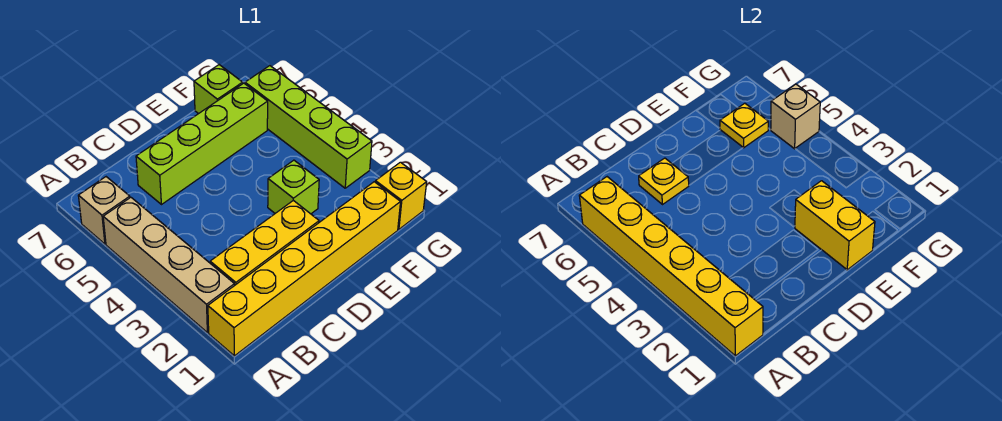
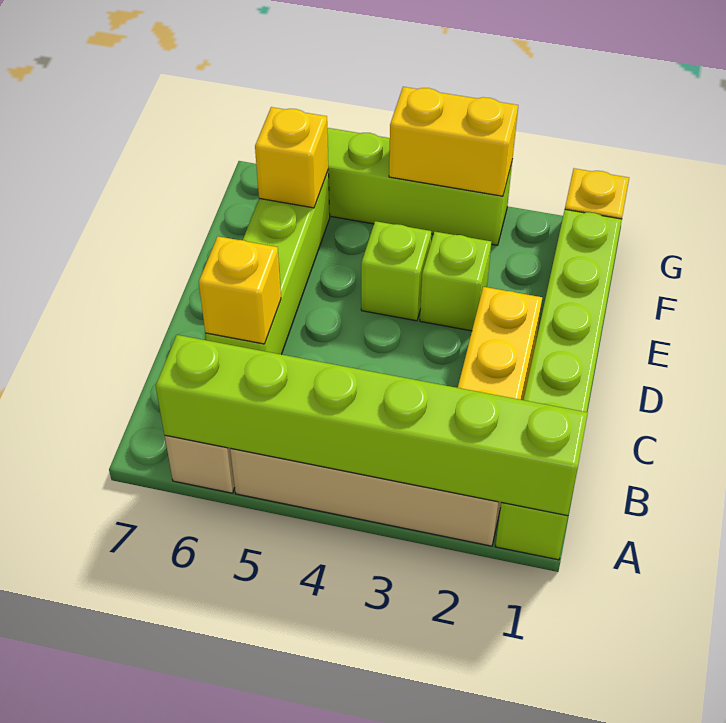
yellow brick A1:F1 level 1 -> lime brick A1:F1 level 1
yellow brick A1:A6 level 2 -> lime brick A1:A6 level 2
yellow plate C6 level 2 -> yellow brick C6 level 2
yellow brick E1:E2 level 2 -> yellow brick G3:G4 level 2
yellow plate F6 level 2 -> yellow brick F6 level 2
lime brick F7 level 1 -> lime brick E4 level 1
tan brick G5 level 2 -> none

